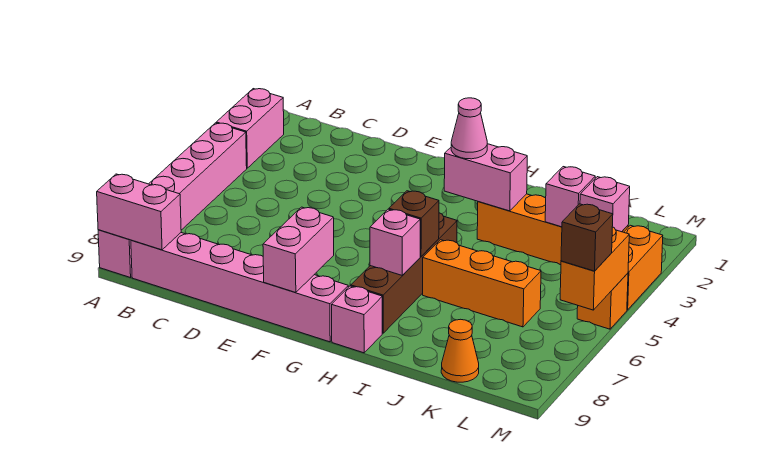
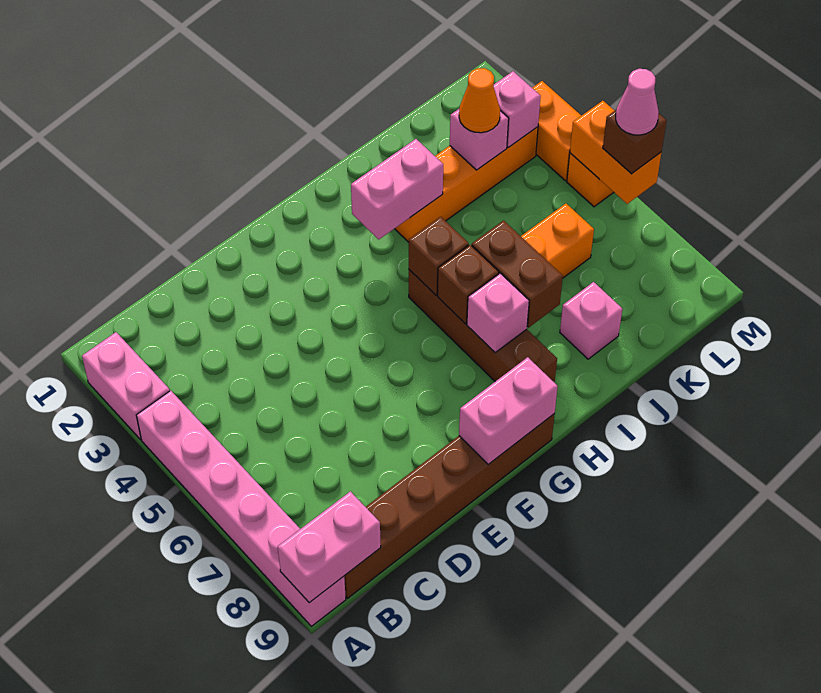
pink brick B9:G9 level 1 -> brown brick B9:G9 level 1
pink brick F8:F9 level 2 -> pink brick F9:G9 level 2
pink cone H3 level 3 -> pink cone M6 level 4
none -> brown brick H5 level 2
pink brick H9 level 1 -> pink brick J8 level 1
none -> brown brick I6:I7 level 2
orange cone K9 level 1 -> orange cone K3 level 3

